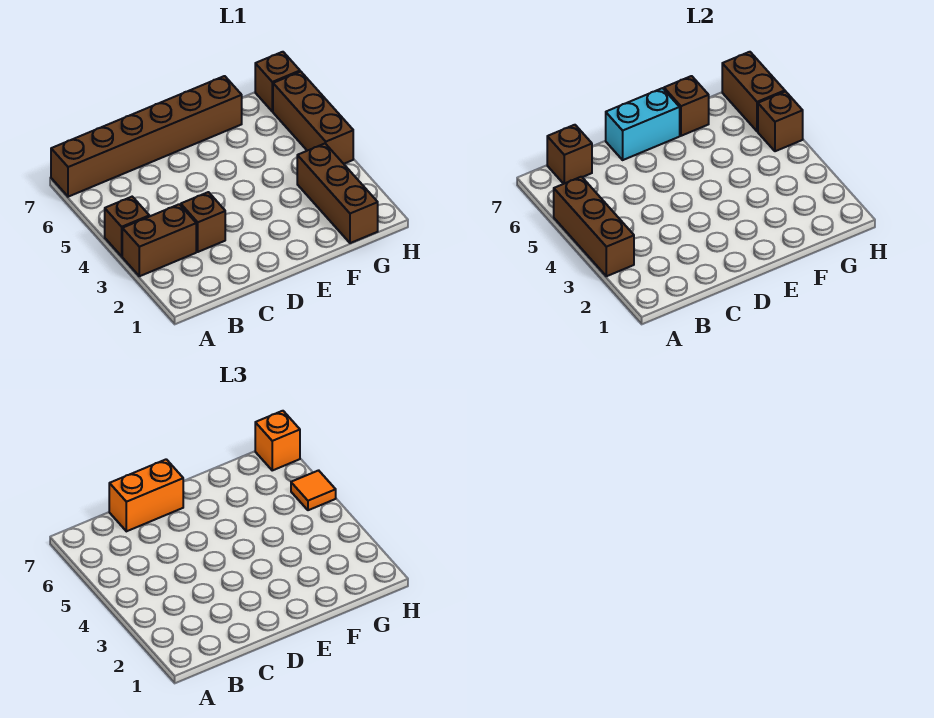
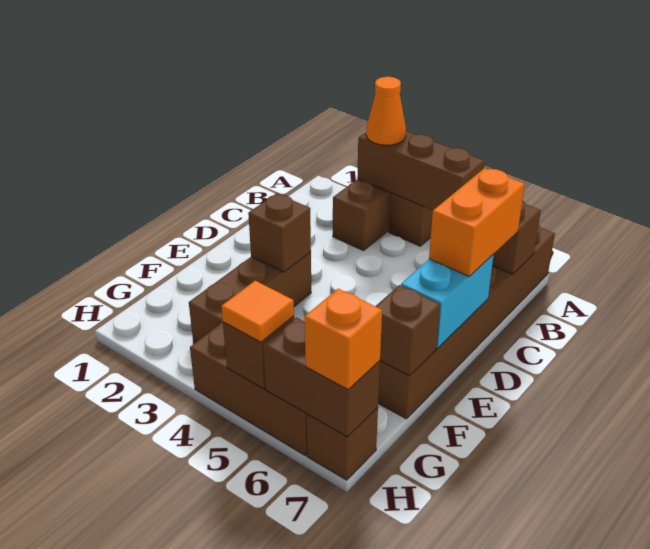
none -> orange cone A3 level 3
brown brick C3 level 1 -> brown brick E3 level 2
brown brick G1:G3 level 1 -> brown brick E3:G3 level 1

